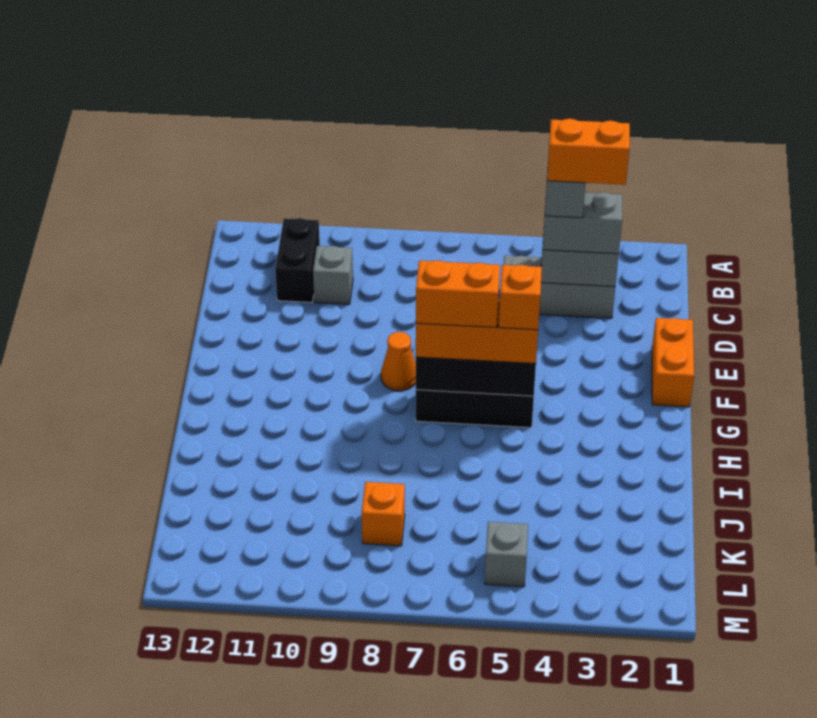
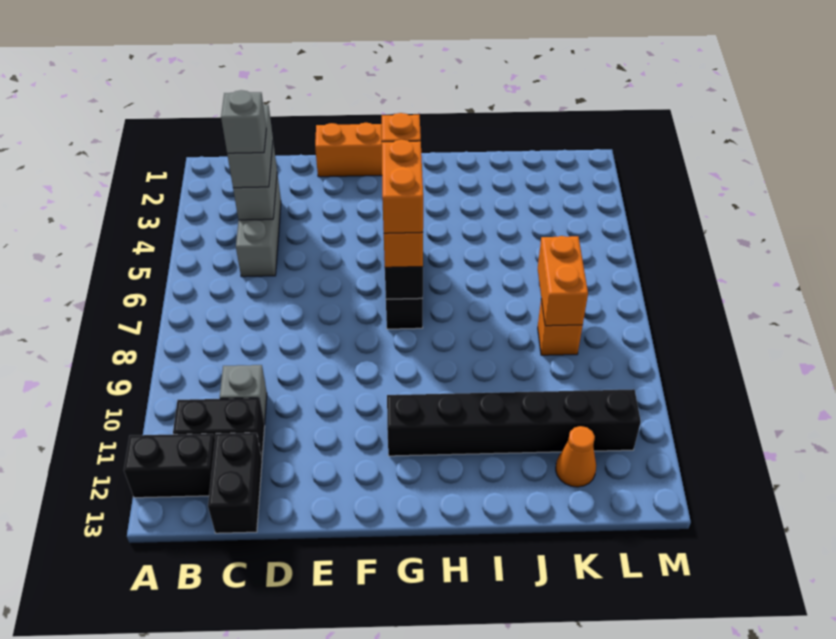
none -> black brick A12:B12 level 1
orange brick C3:C4 level 5 -> orange brick K7:K8 level 2
none -> black brick C12:C13 level 1
orange cone F8 level 1 -> orange cone K12 level 1
none -> black brick G11:L11 level 1
grey brick L5 level 1 -> none

